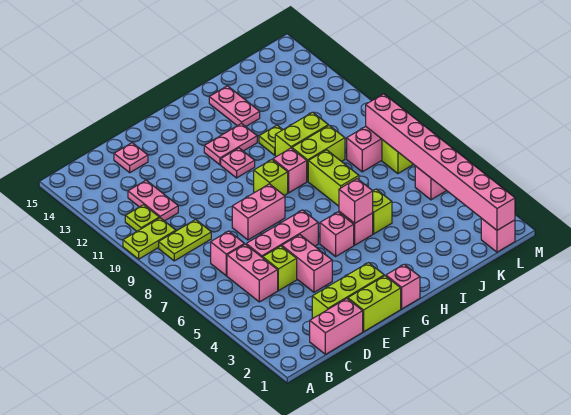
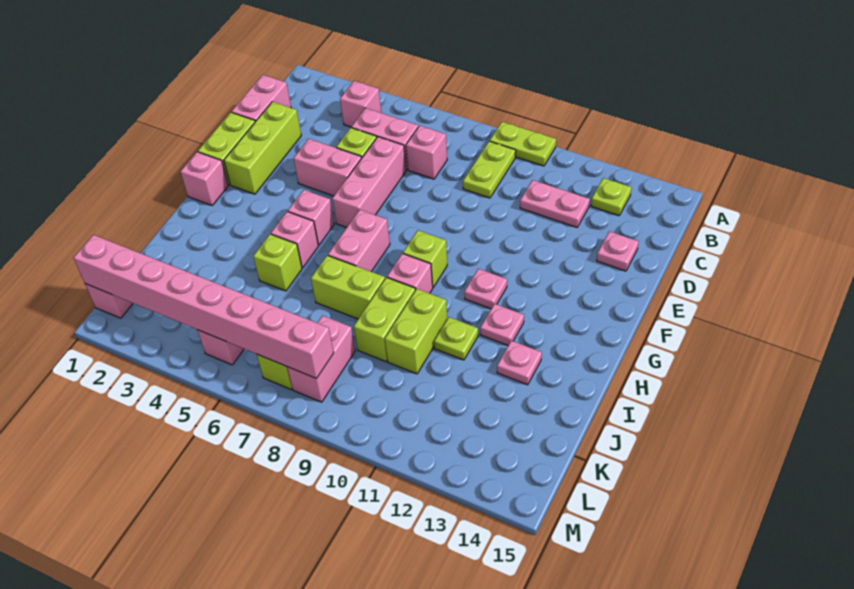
lime plate A10:B10 level 1 -> lime plate A9:A10 level 1
lime plate B11 level 1 -> lime plate B13 level 1
pink brick E8:F8 level 1 -> pink brick G7:H7 level 1
pink plate G12:H12 level 1 -> pink plate H12 level 1
pink brick H5 level 2 -> pink brick B4 level 1
pink plate I13:I14 level 1 -> pink plate I13 level 1

